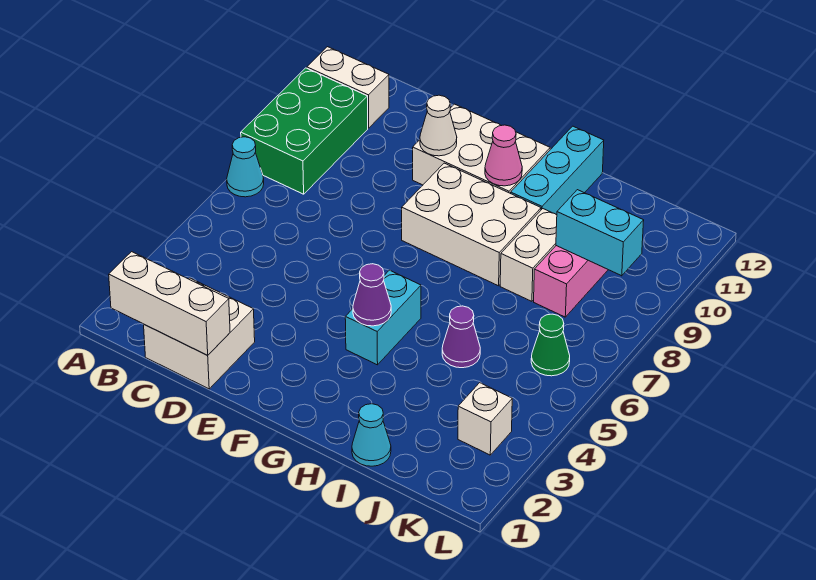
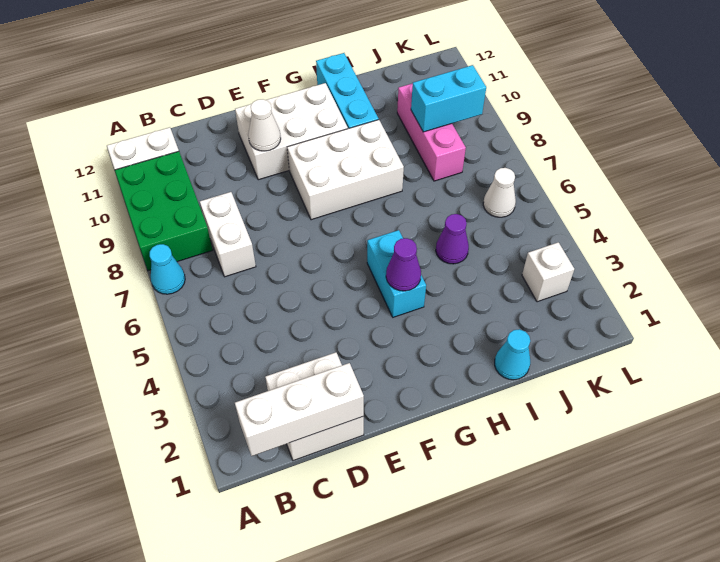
pink cone G10 level 2 -> none
white brick I8:I9 level 1 -> white brick C7:C8 level 1
green cone K6 level 1 -> white cone K6 level 1

